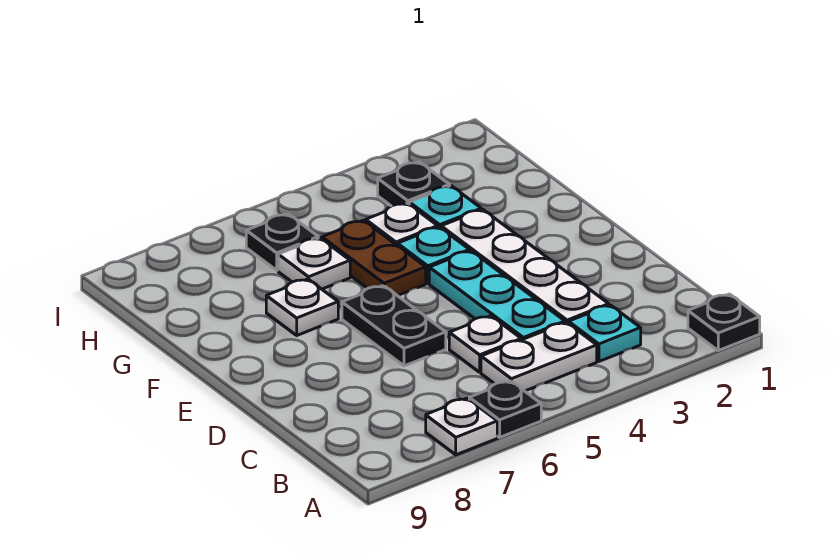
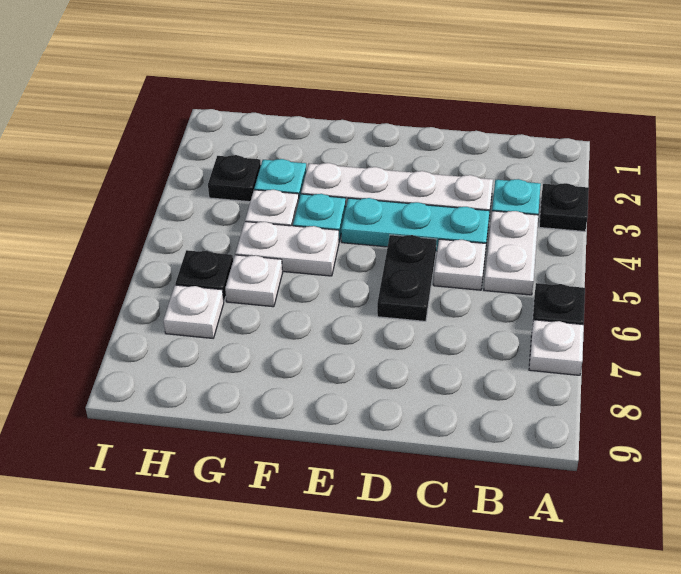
black plate A1 level 1 -> black plate A3 level 1
black plate D6:E6 level 1 -> black plate D5:D6 level 1
brown plate F5:G5 level 1 -> white plate F5:G5 level 1
white plate F7 level 1 -> white plate H7 level 1

